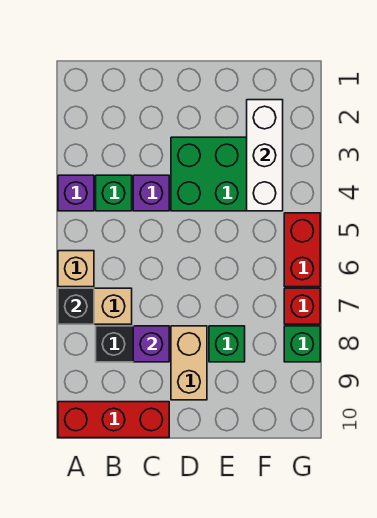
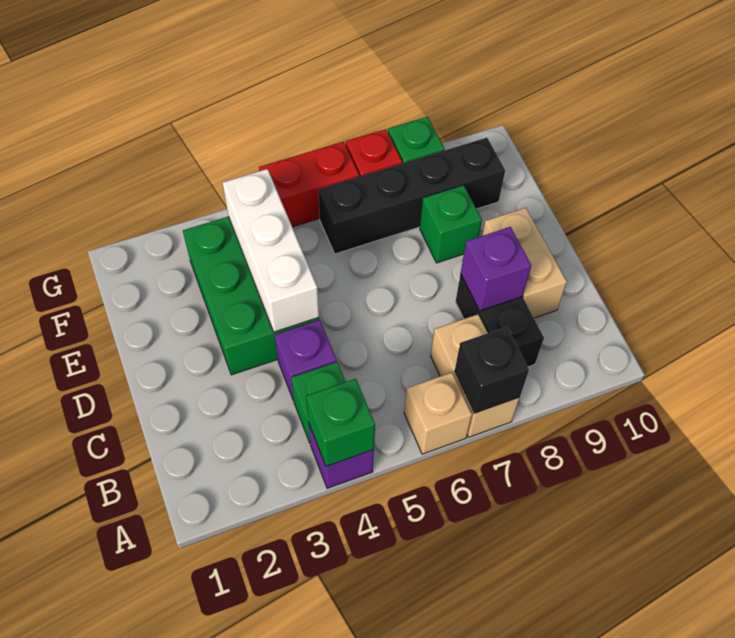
none -> green brick A4 level 2
red brick A10:C10 level 1 -> none
tan brick D8:D9 level 1 -> tan brick C9:D9 level 1
white brick F2:F4 level 2 -> white brick D4:F4 level 2
none -> black brick F6:F9 level 1

